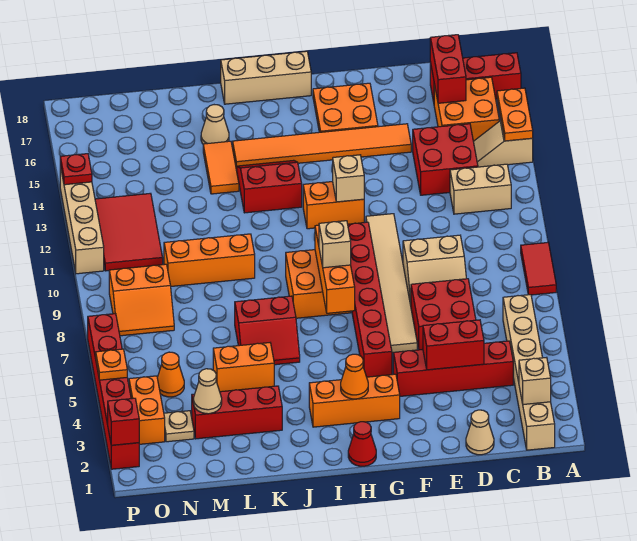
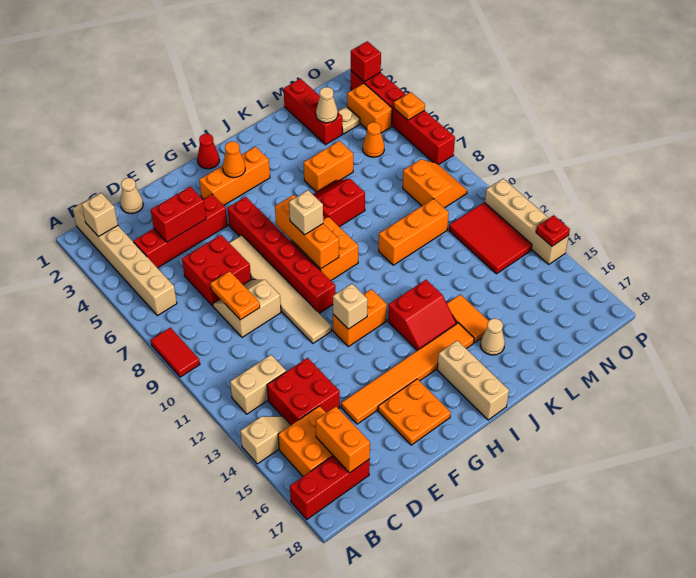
orange plate A14:A15 level 2 -> orange plate D8:D9 level 2
red brick C16:C17 level 2 -> orange brick C16:C17 level 2
tan brick H18:J18 level 1 -> tan brick I16:I18 level 1
red brick K3:M3 level 1 -> red brick M1:M3 level 1
orange slope N8:O9 level 1 top 9 -> orange slope N8:O9 level 1 top N

